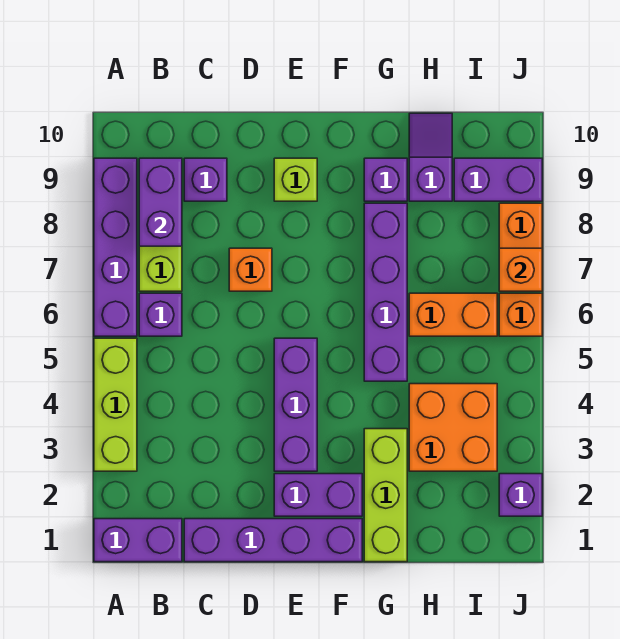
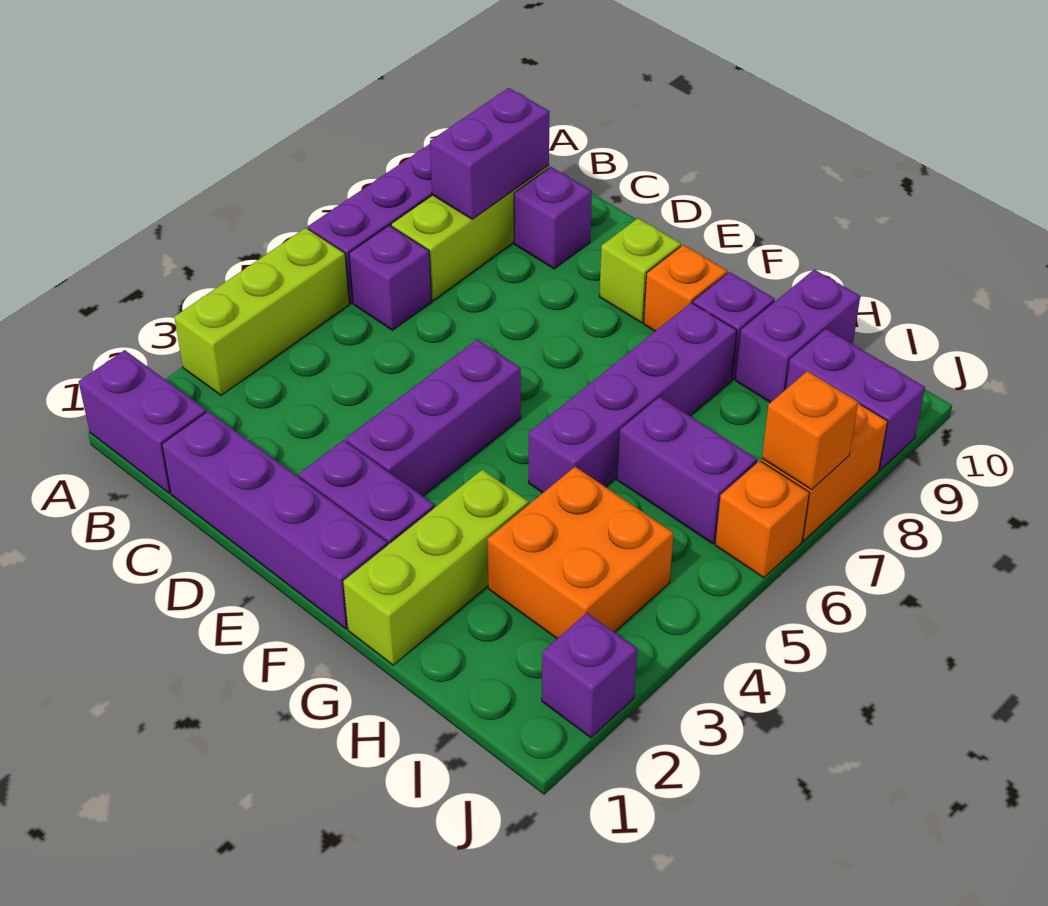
orange brick D7 level 1 -> orange brick F9 level 1
orange brick H6:I6 level 1 -> purple brick H6:I6 level 1
purple slope H9:H10 level 1 top 9 -> purple brick H9:H10 level 1

